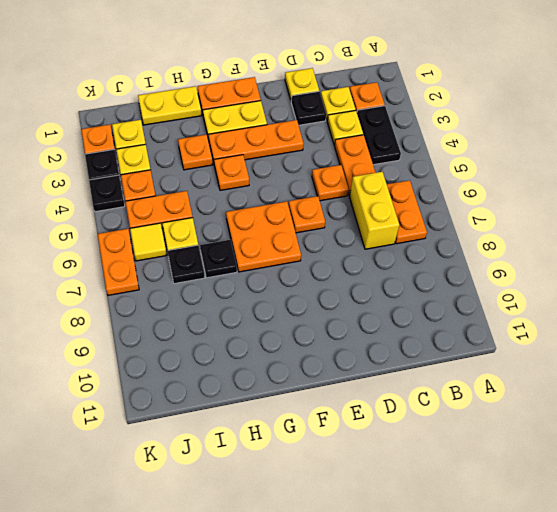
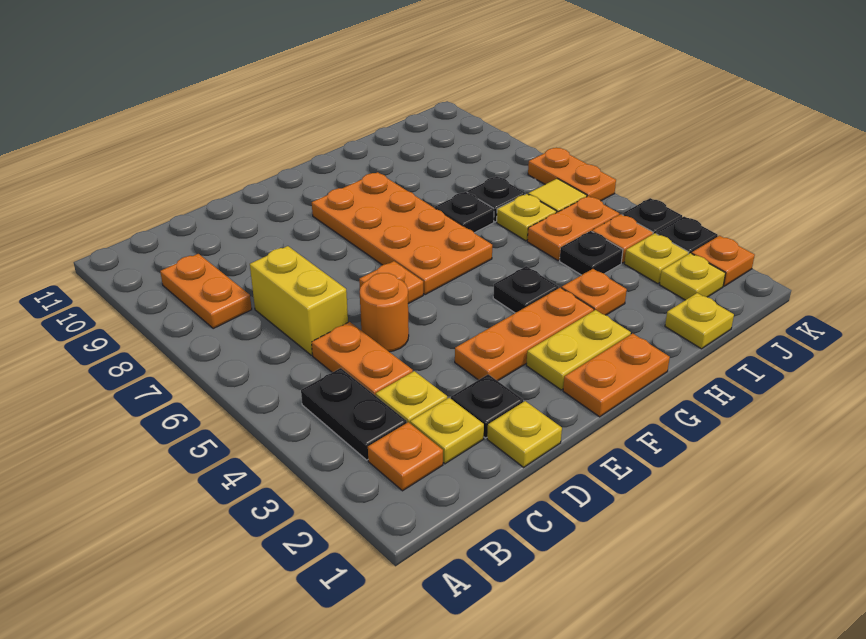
orange plate B6:B7 level 1 -> orange plate B8:B9 level 1
orange plate D5 level 1 -> orange round brick D5 level 1
orange plate F6:G7 level 1 -> orange plate F6:G9 level 1
orange plate G4 level 1 -> black plate G4 level 1
yellow plate H1:I1 level 1 -> yellow plate I1 level 1
none -> black plate I4 level 1

